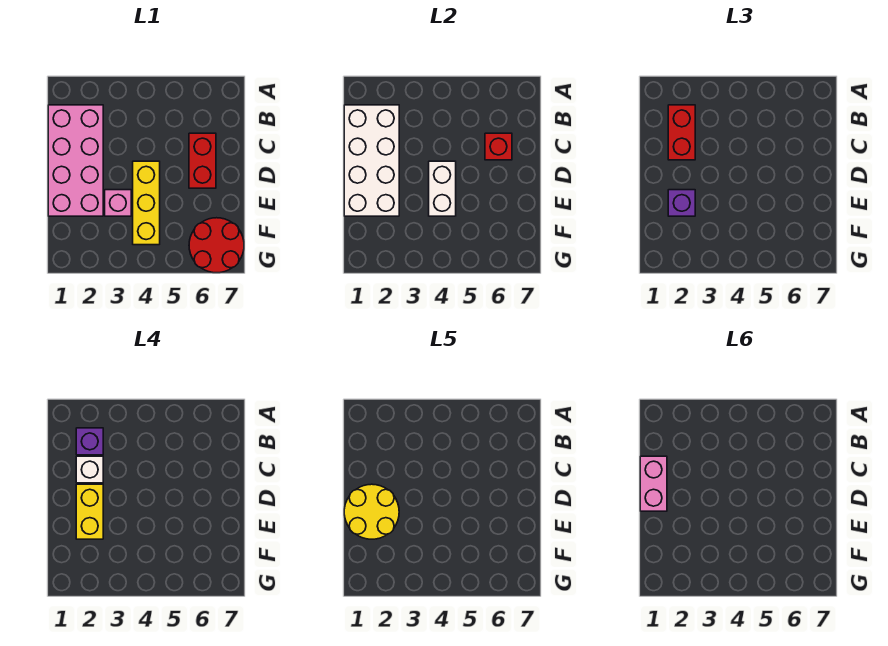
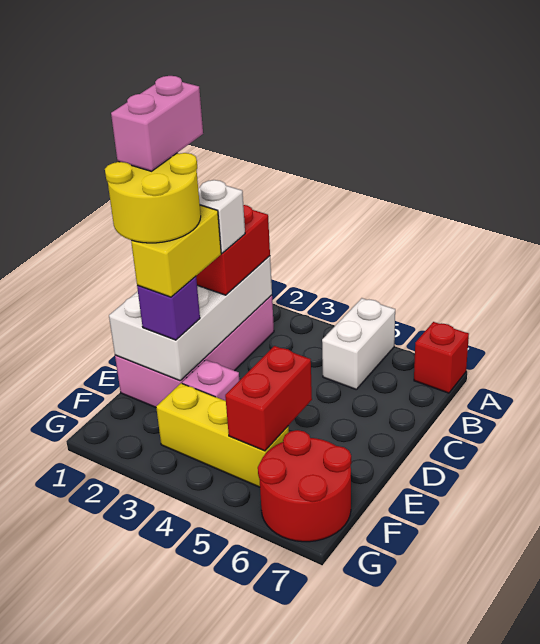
purple brick B2 level 4 -> none
red brick C6:D6 level 1 -> red brick E5:F5 level 2
red brick C6 level 2 -> red brick A7 level 1
yellow brick D4:F4 level 1 -> yellow brick F3:F5 level 1
white brick D4:E4 level 2 -> white brick A5:B5 level 1

